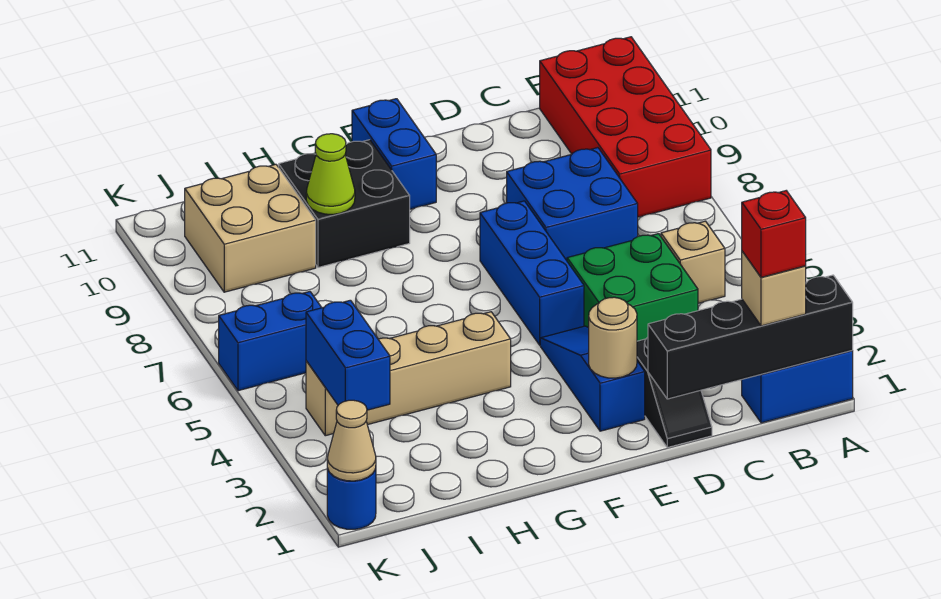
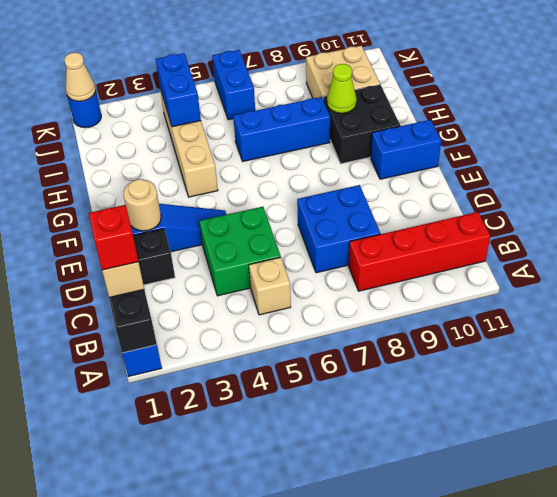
red brick A8:B11 level 1 -> red brick B8:B11 level 1
blue brick E5:E7 level 1 -> blue brick H6:H8 level 1
blue brick J3:J4 level 2 -> blue brick I4:J4 level 2

